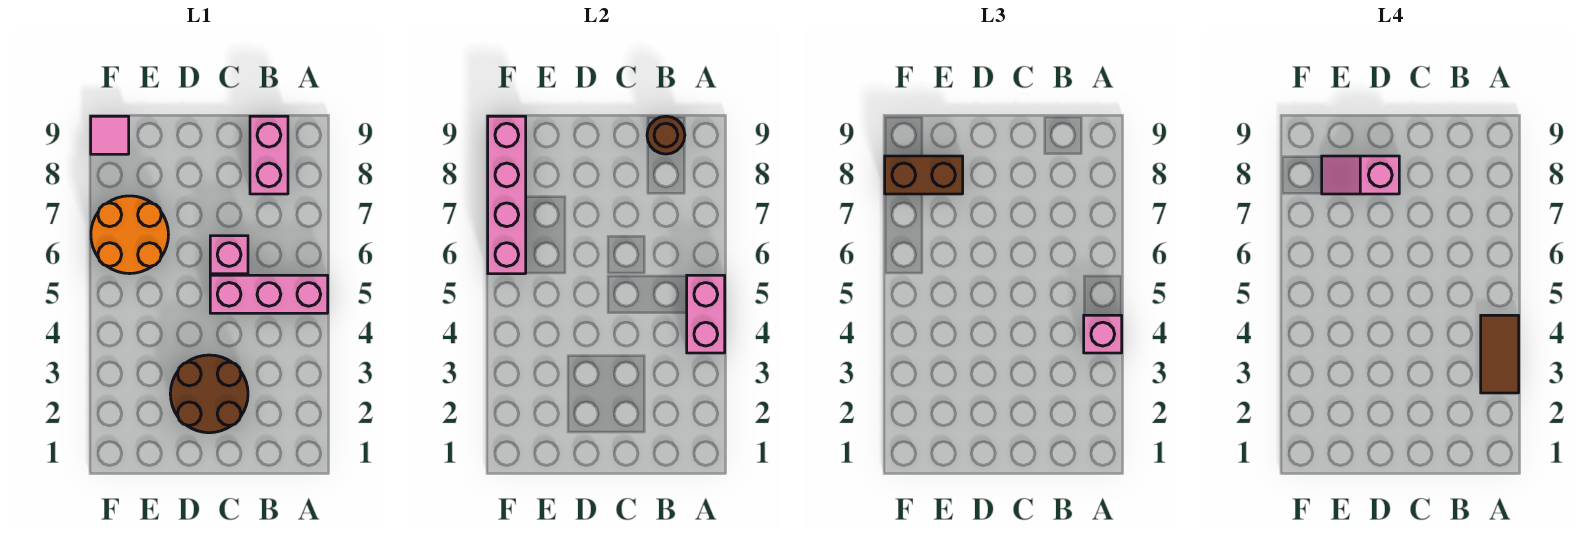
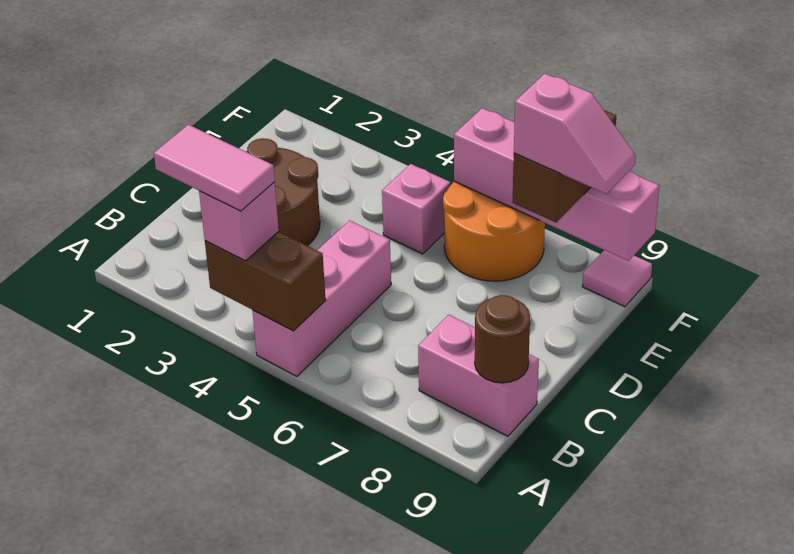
brown tile A3:A4 level 4 -> pink tile A3:A4 level 4
pink brick A4:A5 level 2 -> brown brick A4:A5 level 2
pink brick C6 level 1 -> pink brick E5 level 1
pink slope D8:E8 level 4 top D -> pink slope E8:E9 level 4 top 8

